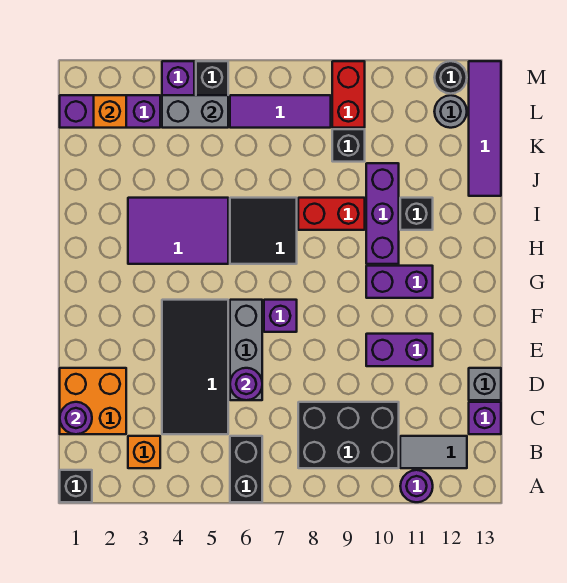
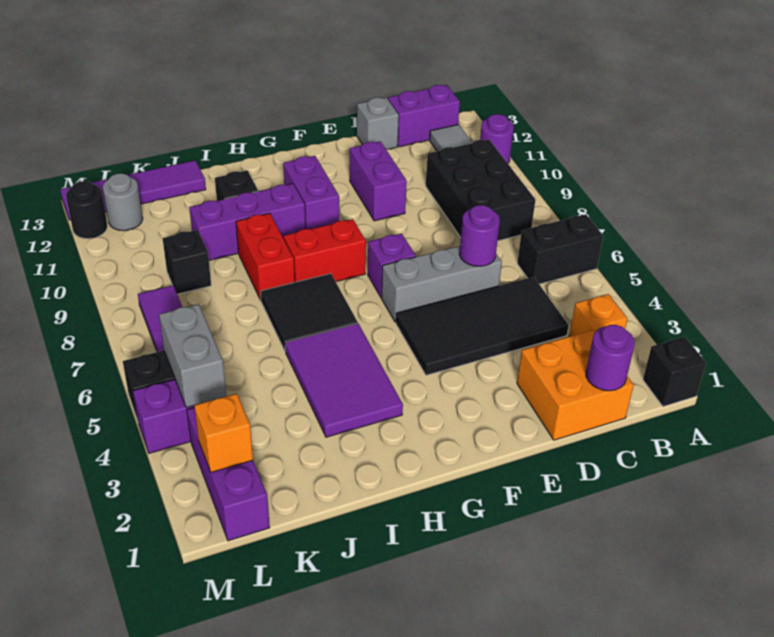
purple brick C13 level 1 -> purple brick B13:C13 level 1
red brick L9:M9 level 1 -> red brick G8:H8 level 1

